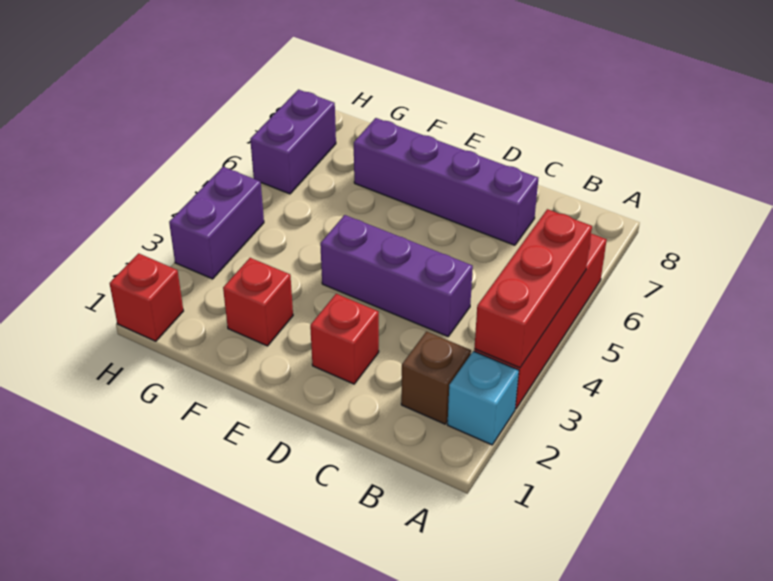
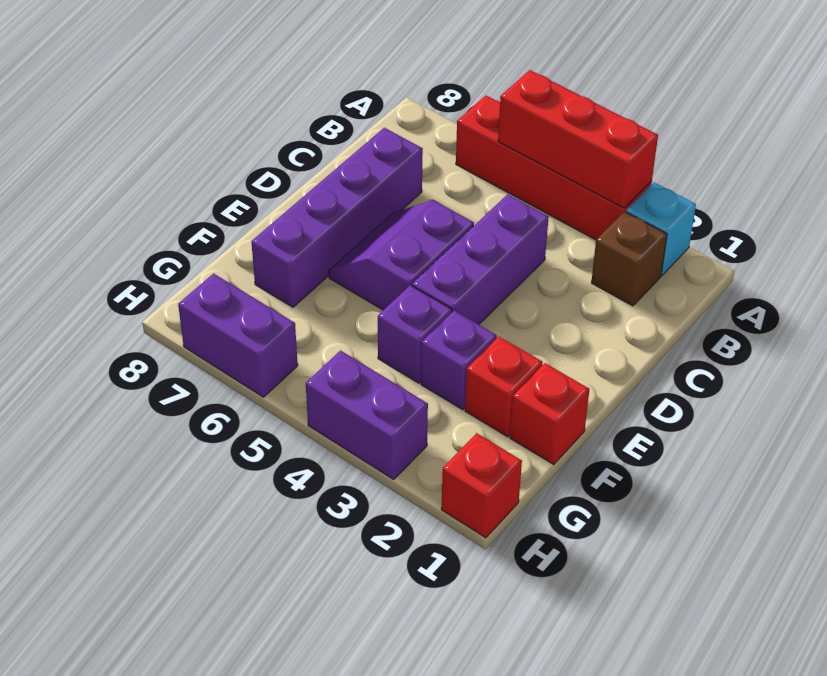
red brick D2 level 1 -> red brick F1 level 1
none -> purple slope D5:E6 level 1 top 5
none -> purple brick F3 level 1
none -> purple brick F4 level 1

